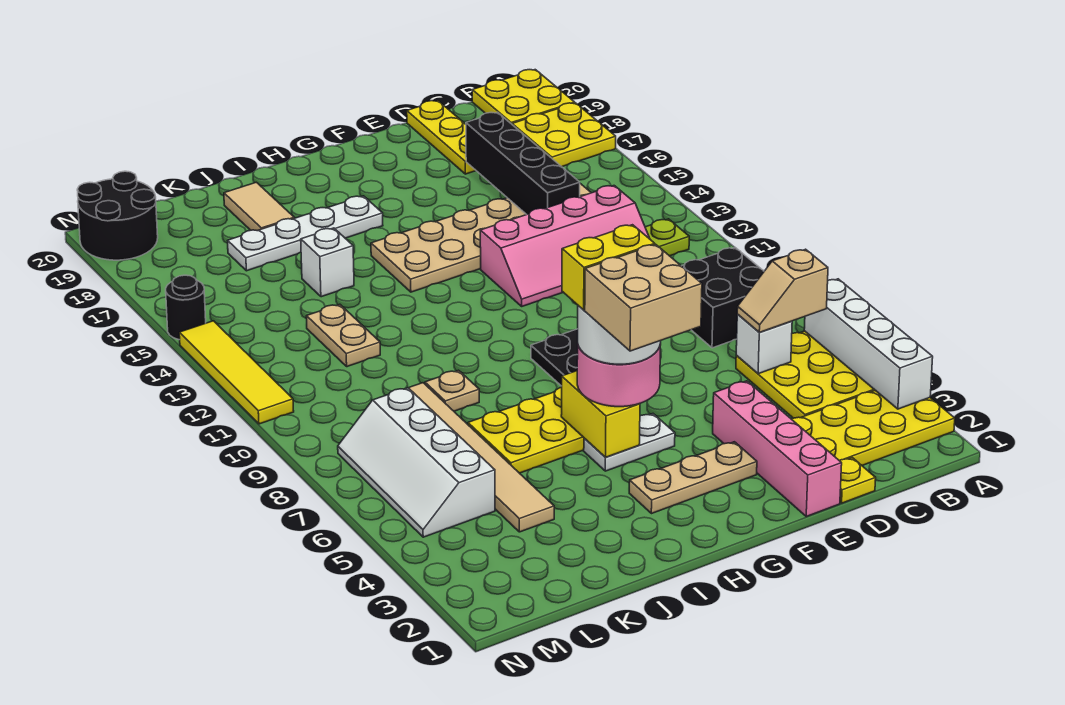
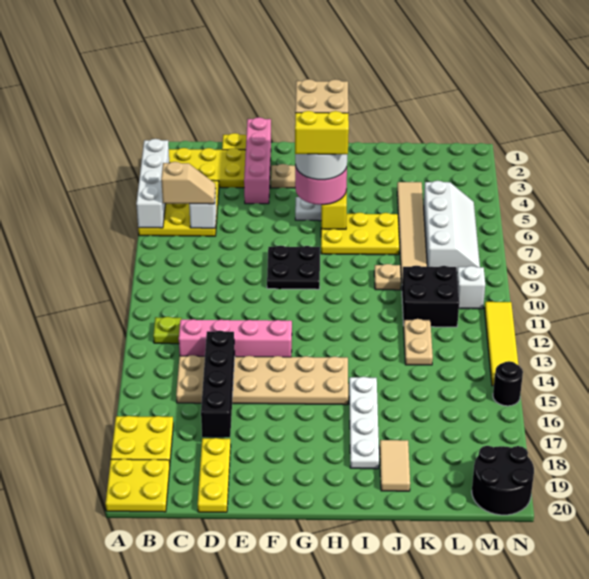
black brick B8:C9 level 1 -> black brick K10:L11 level 1
white plate H17:K17 level 1 -> white plate I15:I18 level 1
white brick J15 level 1 -> white brick M10 level 1

